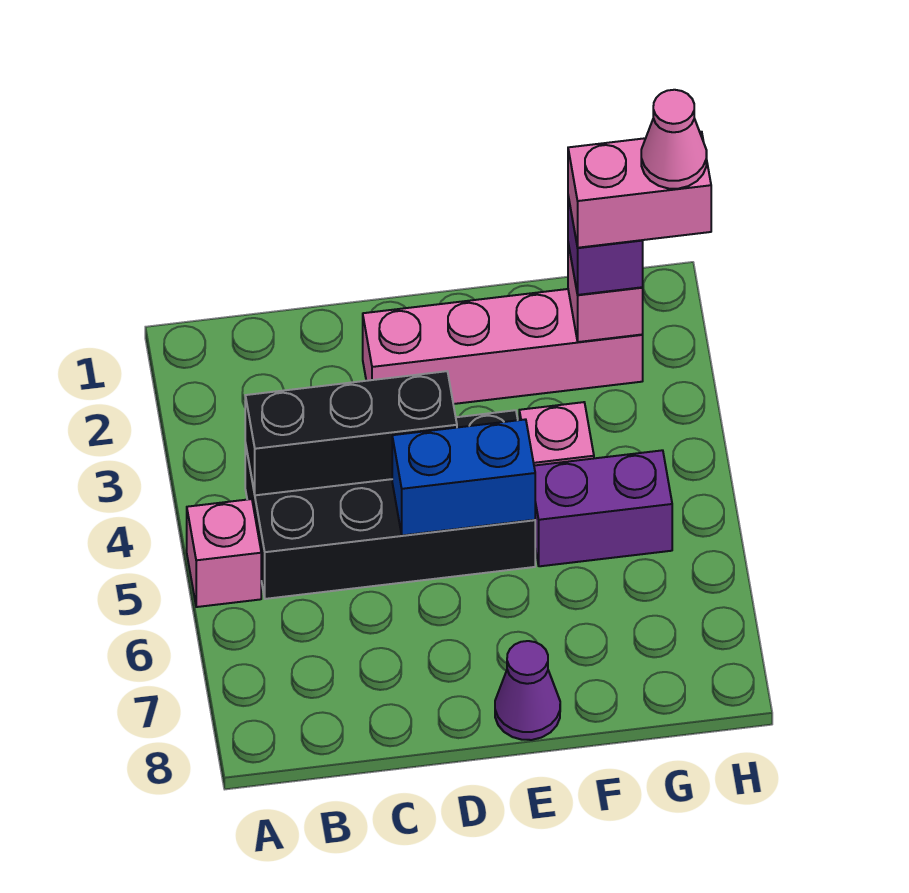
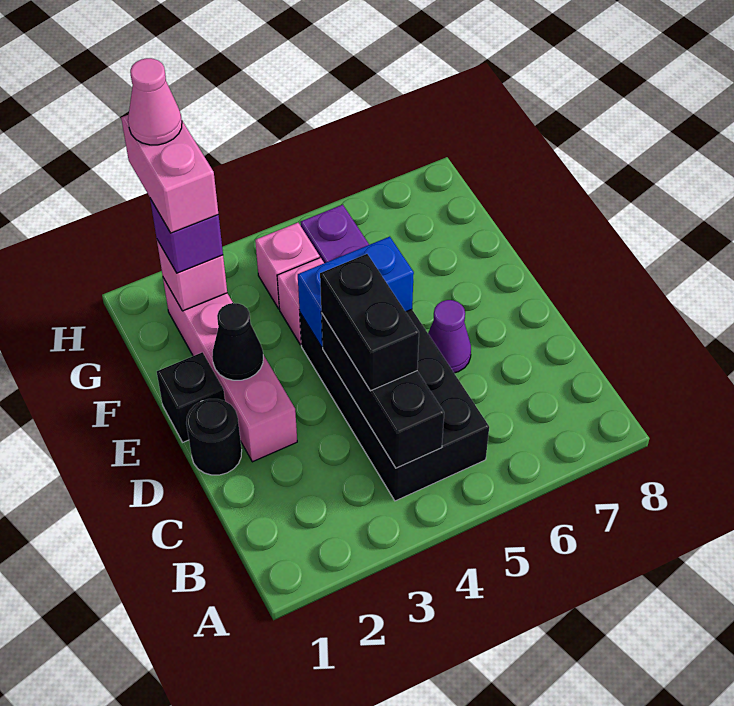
pink brick A5 level 1 -> pink brick G4 level 1
none -> black brick C4:D4 level 3
none -> black round brick D1 level 1
blue brick D5:E5 level 2 -> blue brick E4:E5 level 2
none -> black brick E1 level 1
none -> black cone E2 level 2
purple cone E8 level 1 -> purple cone D6 level 1

